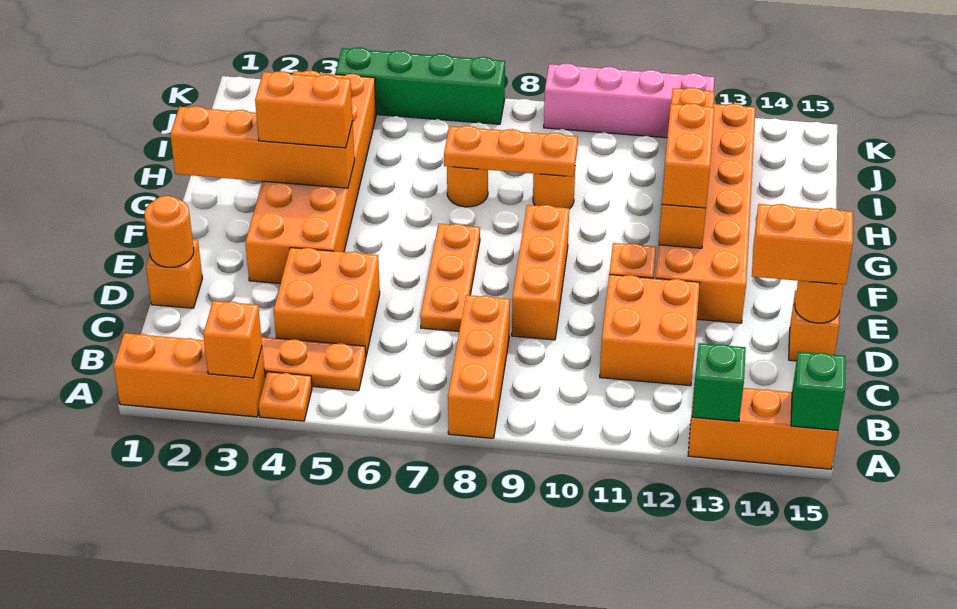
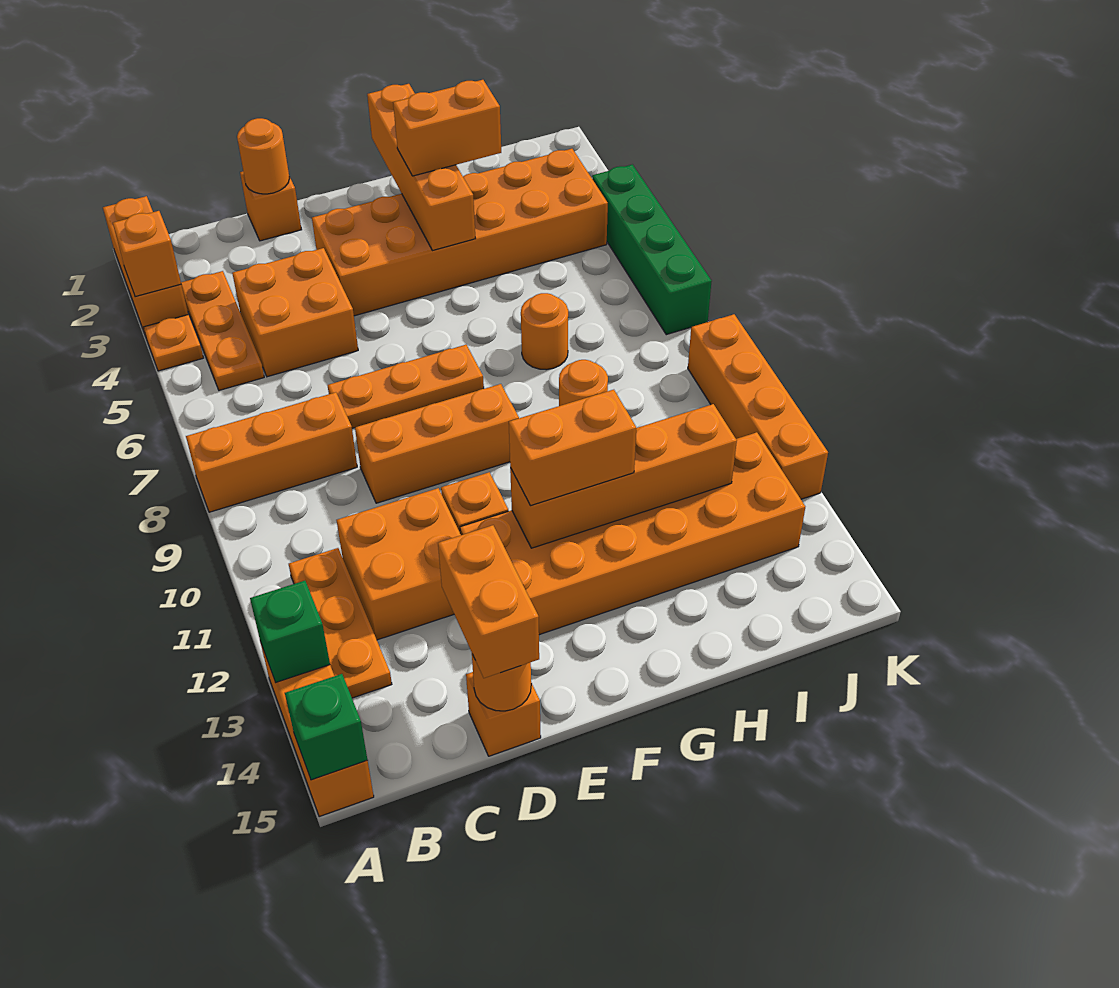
orange brick G3:G4 level 3 -> orange brick G3:H3 level 3
orange plate H7:H9 level 2 -> orange plate B11:B13 level 1
pink brick K9:K12 level 1 -> orange brick K9:K12 level 1

